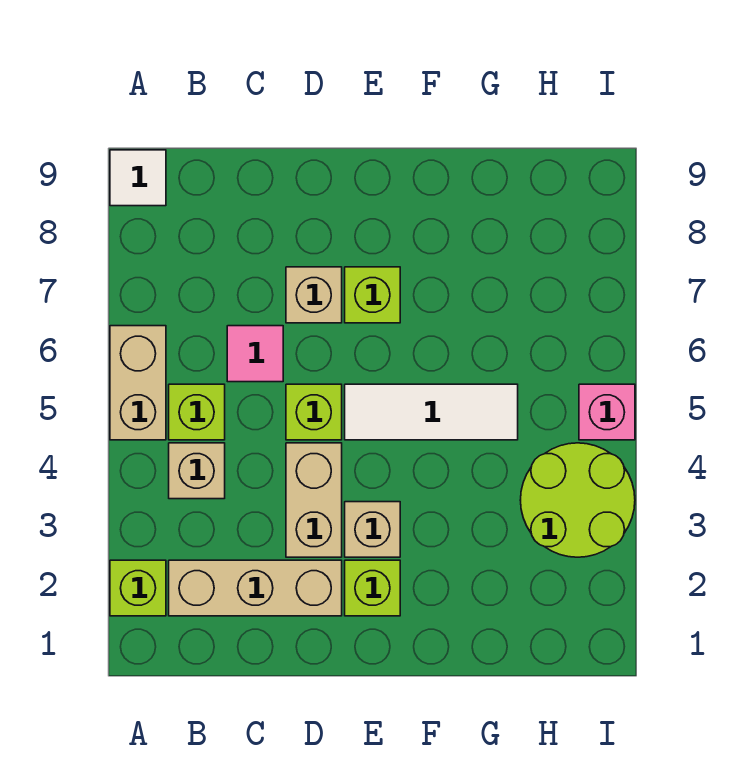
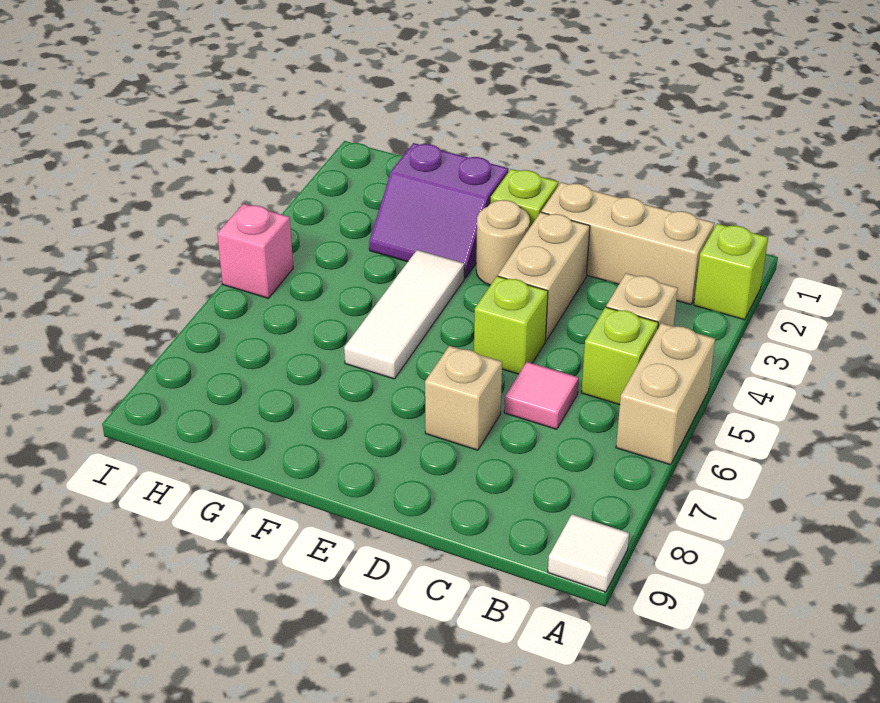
tan brick E3 level 1 -> tan round brick E3 level 1
white tile E5:G5 level 1 -> white tile F4:F6 level 1
lime brick E7 level 1 -> none
none -> purple slope F2:G3 level 1 top 2
lime round brick H3:I4 level 1 -> none

